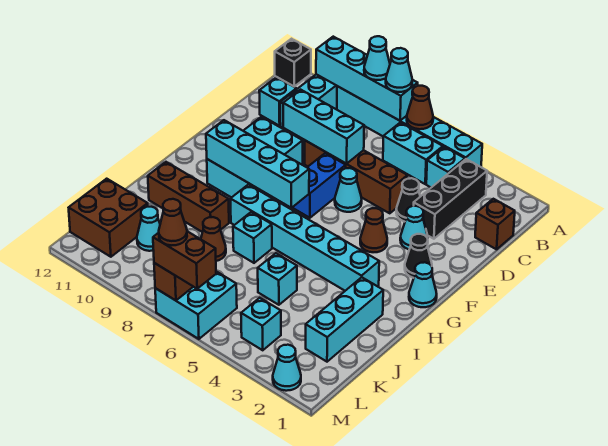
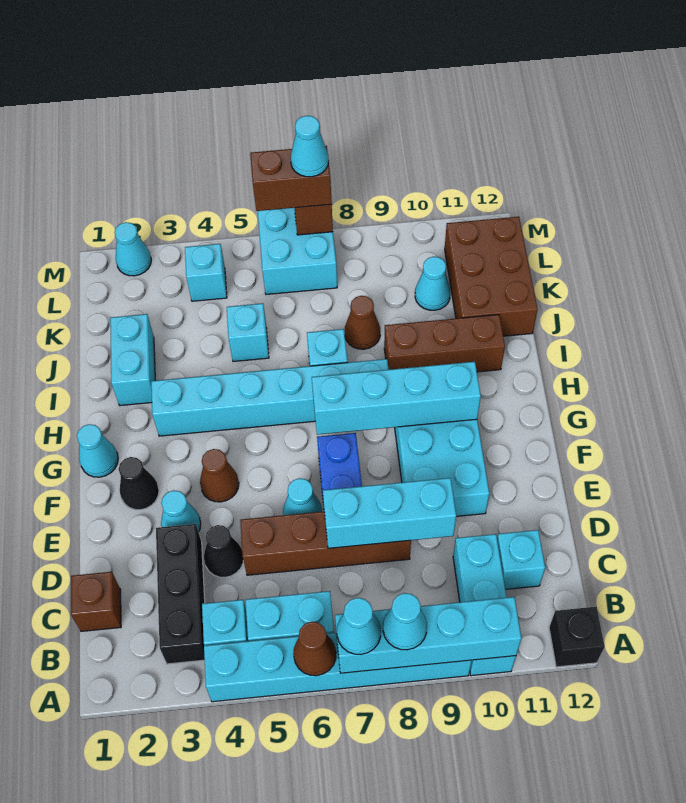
cyan brick I2:K2 level 1 -> cyan brick I2:J2 level 1
brown brick K11:L12 level 1 -> brown brick J11:L12 level 1
brown cone M7 level 4 -> cyan cone M7 level 4

